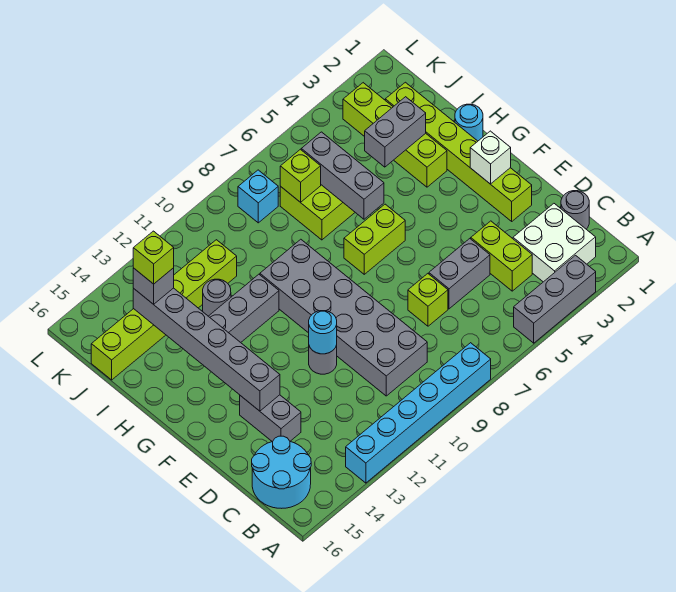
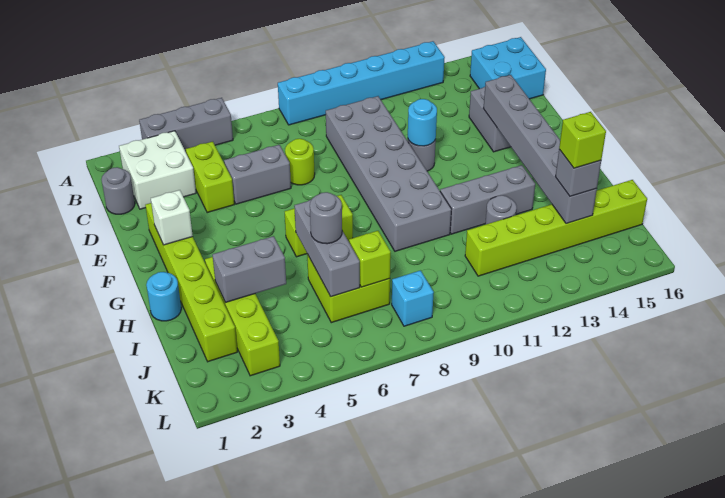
cyan round brick B15:C16 level 1 -> cyan brick B15:C16 level 1
lime brick D7 level 1 -> lime round brick D7 level 1
none -> grey round brick I6 level 3

